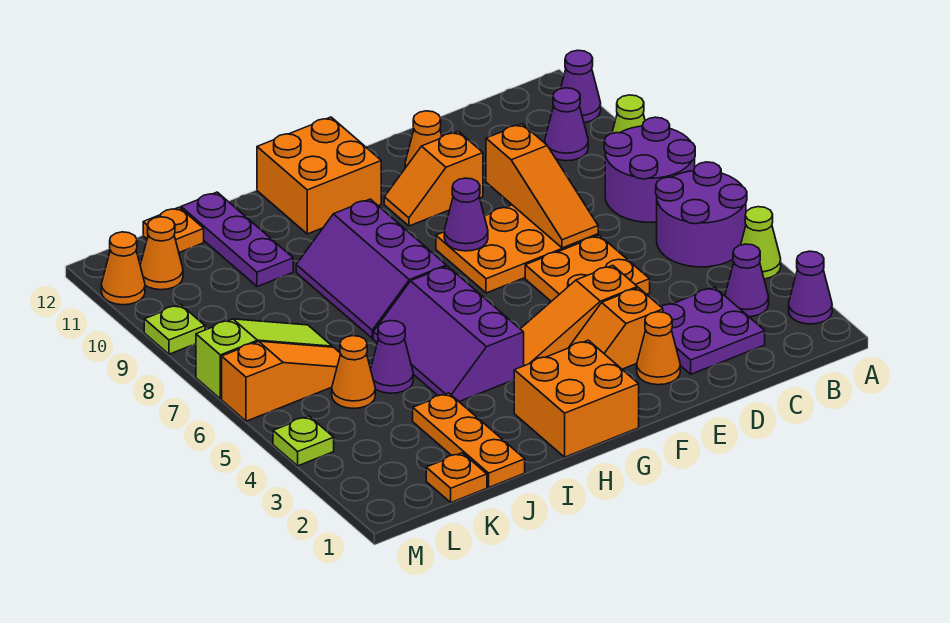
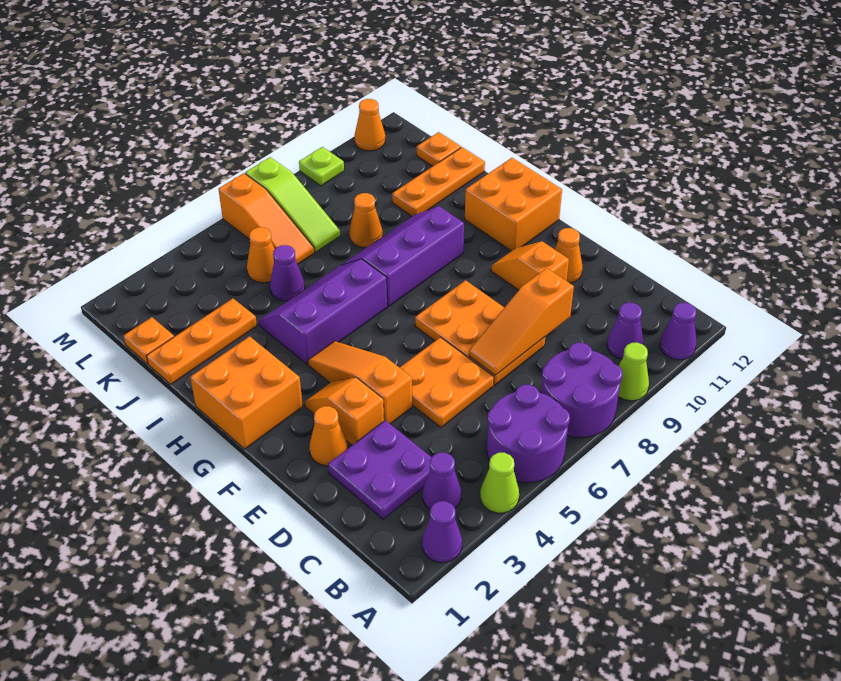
purple cone F8 level 2 -> none
purple plate J10:J12 level 1 -> orange plate J10:J12 level 1
orange cone L11 level 1 -> orange cone J8 level 1
lime plate M4 level 1 -> none

